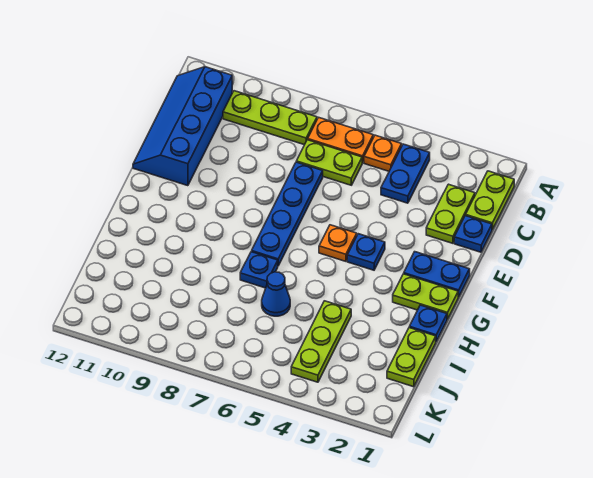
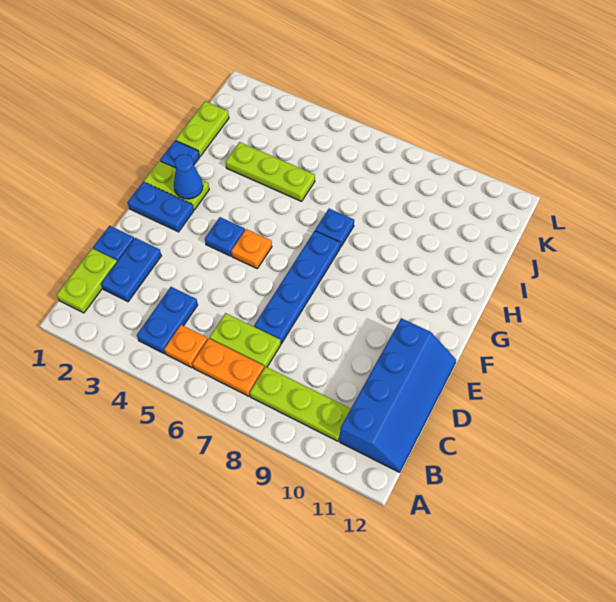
lime plate C2:D2 level 1 -> blue plate C2:D2 level 1
lime plate I4:K4 level 1 -> lime plate I3:I5 level 1
blue cone I6 level 1 -> blue cone G2 level 2

